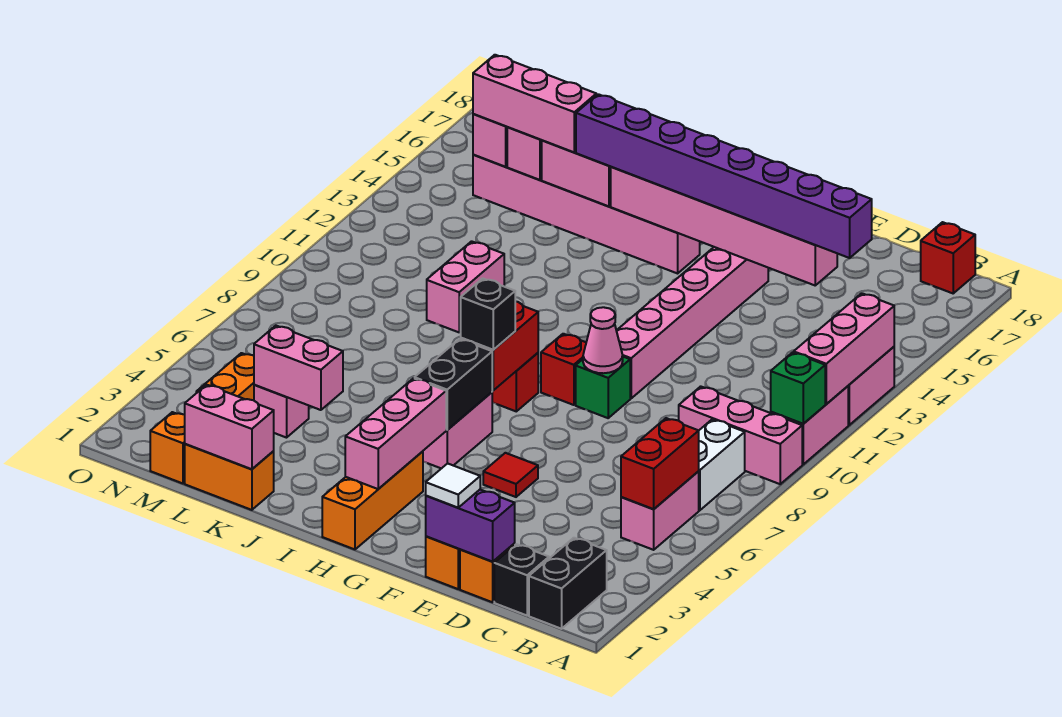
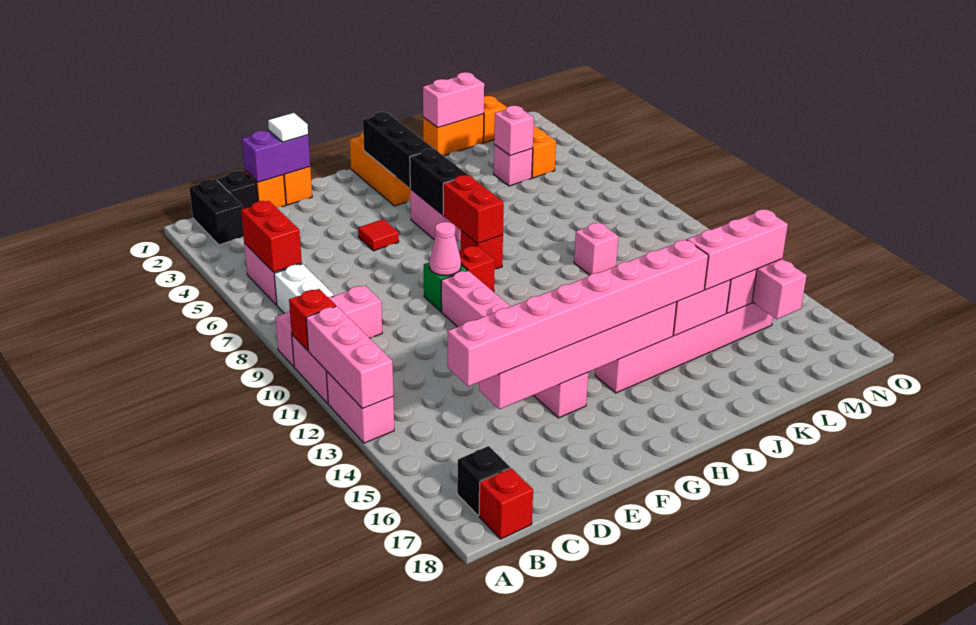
green brick A10 level 2 -> red brick A10 level 2
purple brick C15:J15 level 3 -> pink brick C15:J15 level 3
pink brick H2:H4 level 2 -> black brick H2:H4 level 2
black brick H7 level 3 -> black brick B17 level 1
pink brick K4:L4 level 2 -> pink brick L4 level 2
pink brick K10:K11 level 1 -> pink brick K10 level 1

